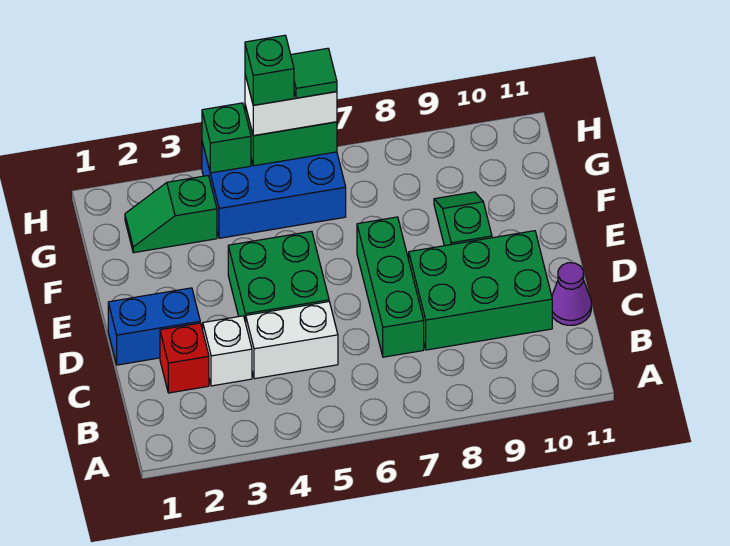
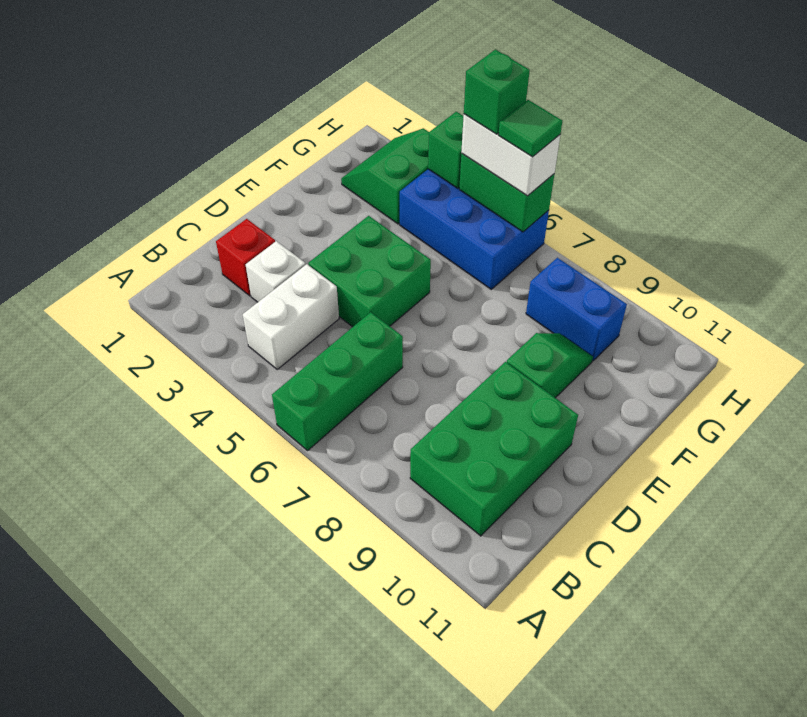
white brick C4:C5 level 1 -> white brick B4:C4 level 1
green brick C7:E7 level 1 -> green brick A6:C6 level 1
green brick C8:D10 level 1 -> green brick B9:D10 level 1
purple cone C11 level 1 -> none
blue brick D1:D2 level 1 -> blue brick G8:G9 level 1
green slope G2:G3 level 1 top 3 -> green slope G2:H3 level 1 top 3

